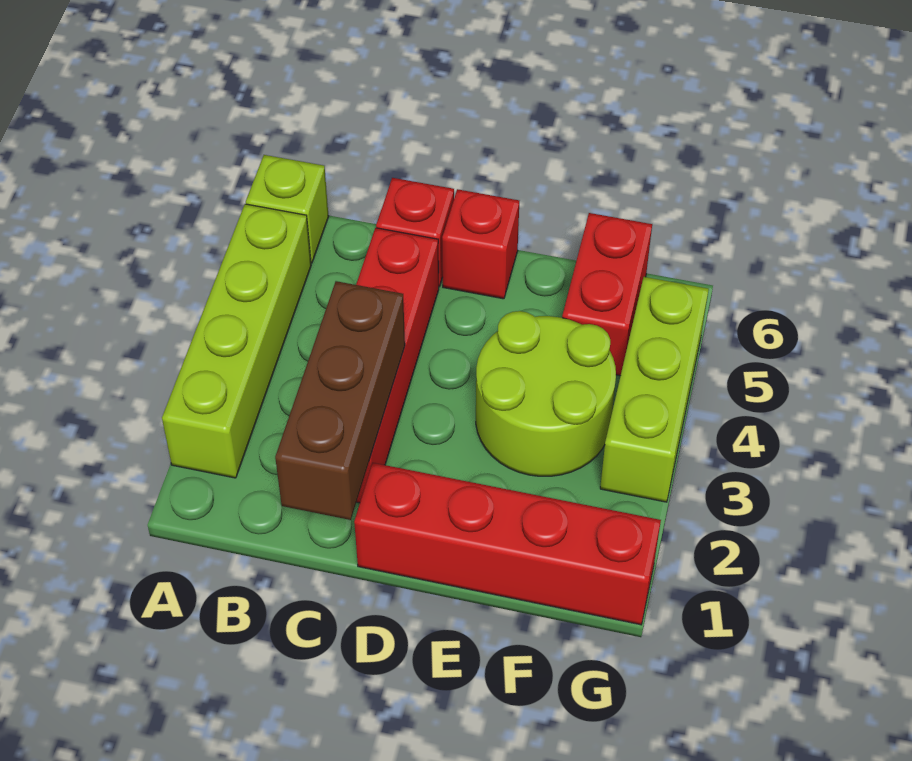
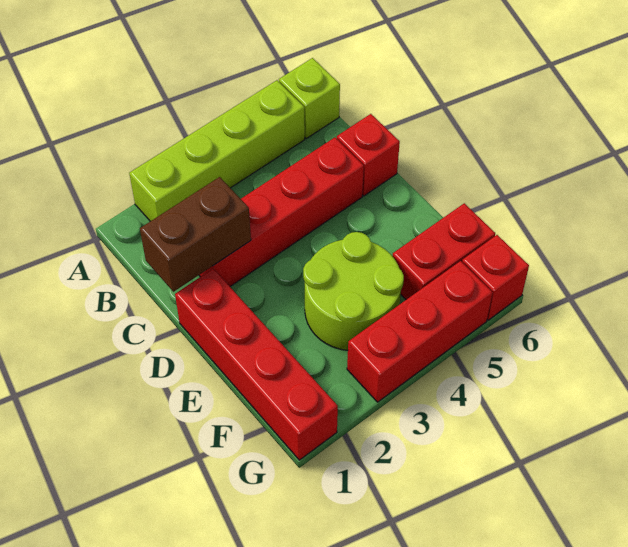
brown brick C1:C3 level 2 -> brown brick C1:C2 level 2
red brick D6 level 1 -> red brick G6 level 1
lime brick G3:G5 level 1 -> red brick G3:G5 level 1

